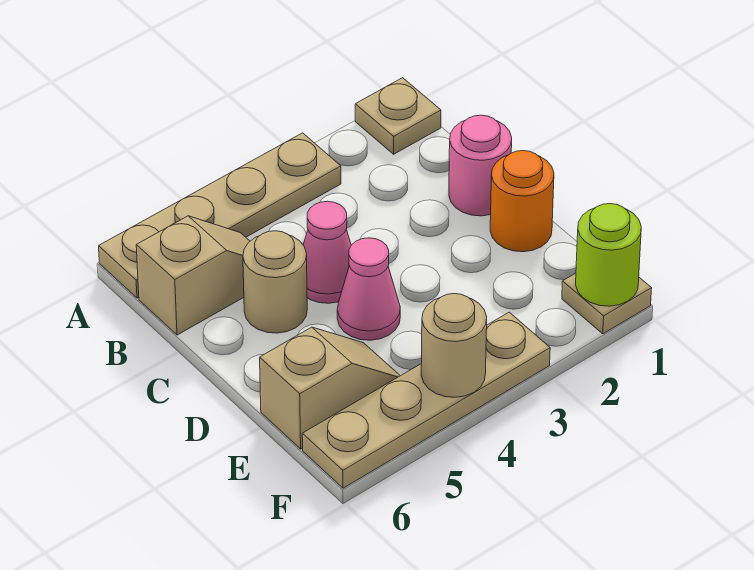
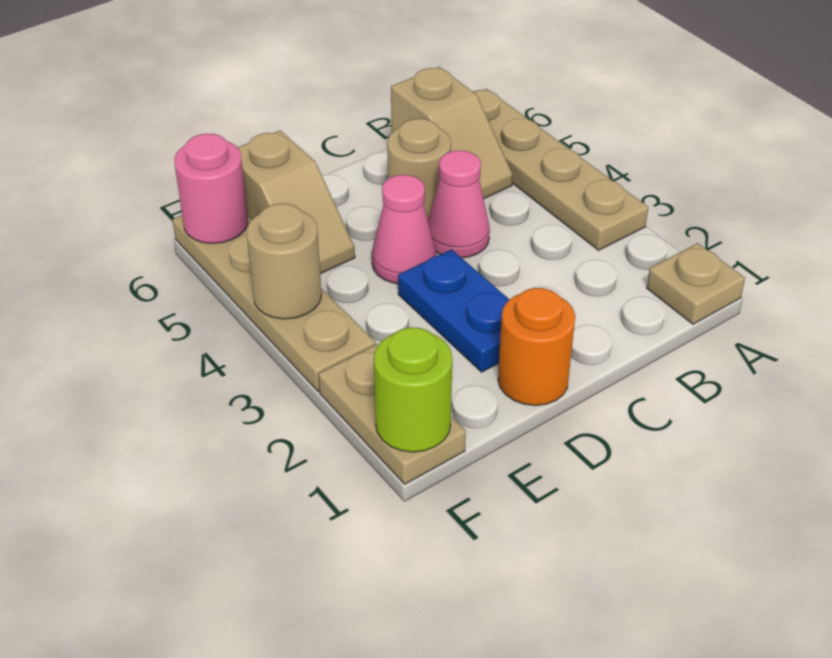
pink round brick C1 level 1 -> pink round brick F6 level 2
none -> blue plate D2:D3 level 1
tan plate F1 level 1 -> tan plate F1:F2 level 1

